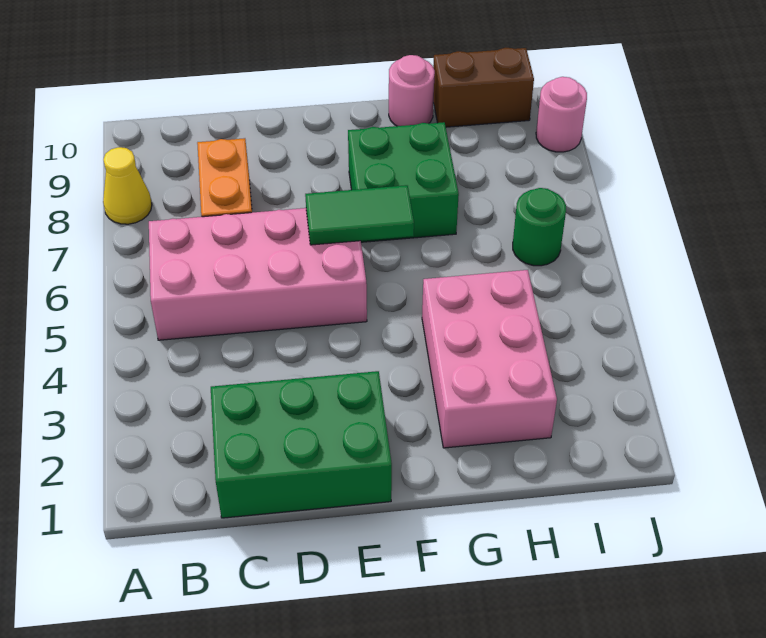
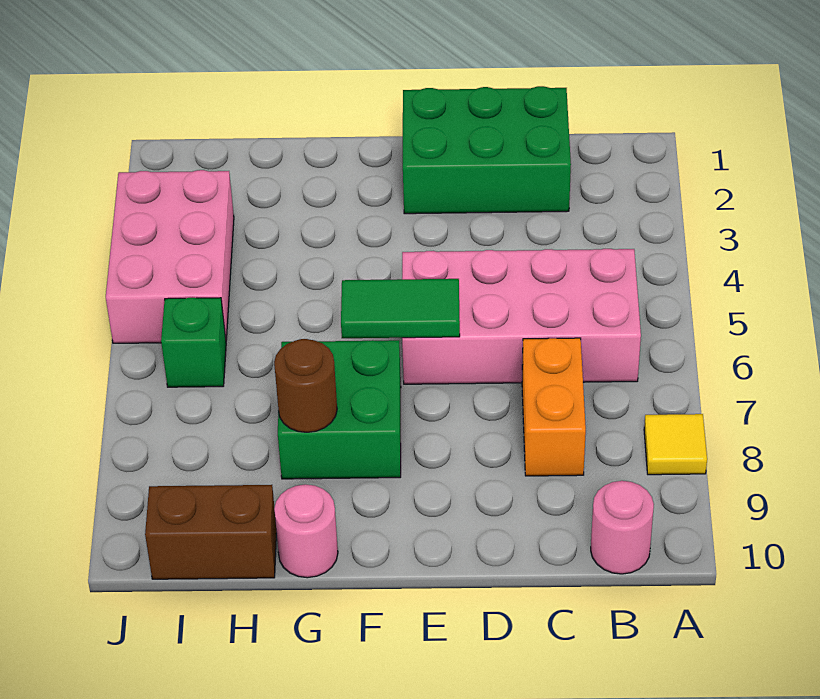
yellow cone A8 level 1 -> yellow tile A8 level 1
pink brick G2:H4 level 1 -> pink brick I3:J5 level 1
none -> brown round brick G8 level 2
green round brick I6 level 1 -> green brick I6 level 1
pink round brick J9 level 1 -> pink round brick B10 level 1

